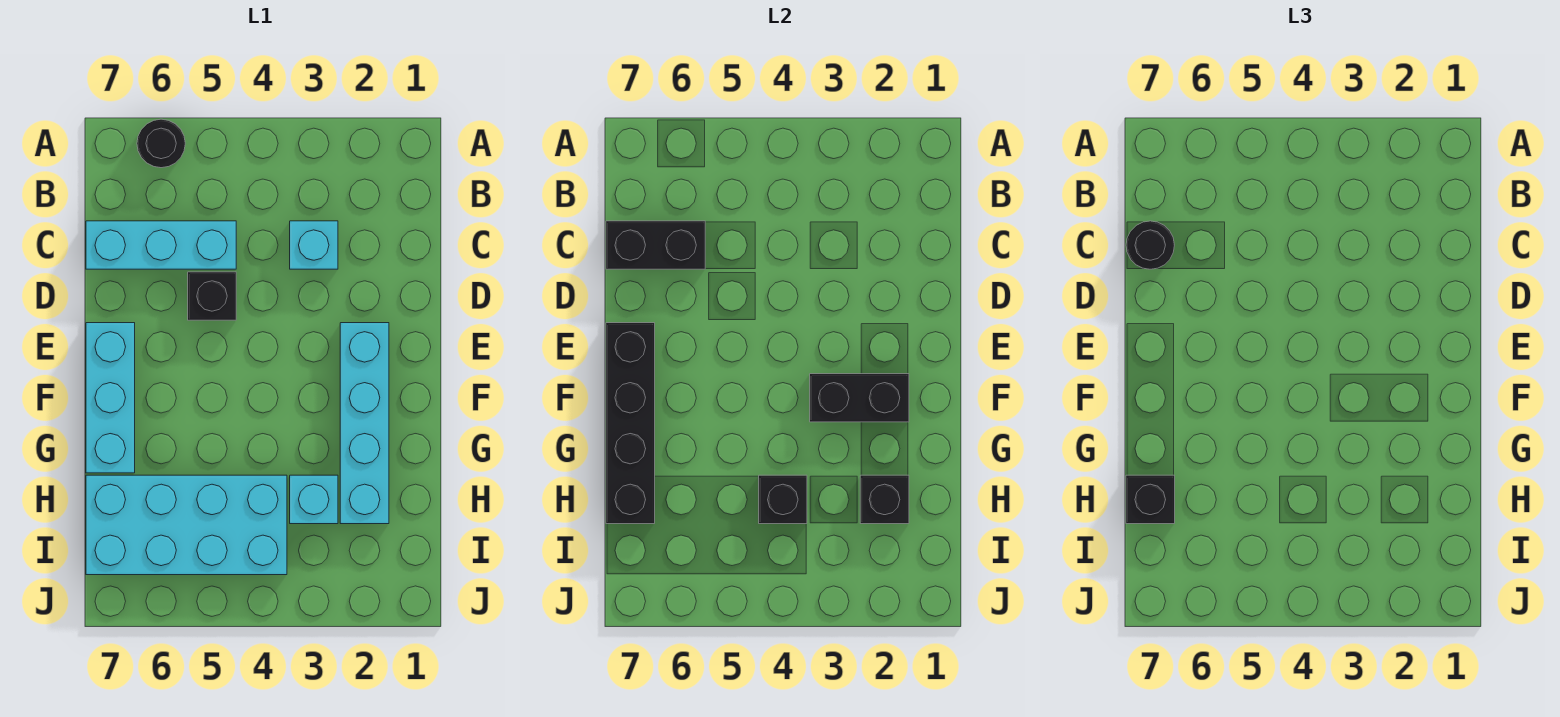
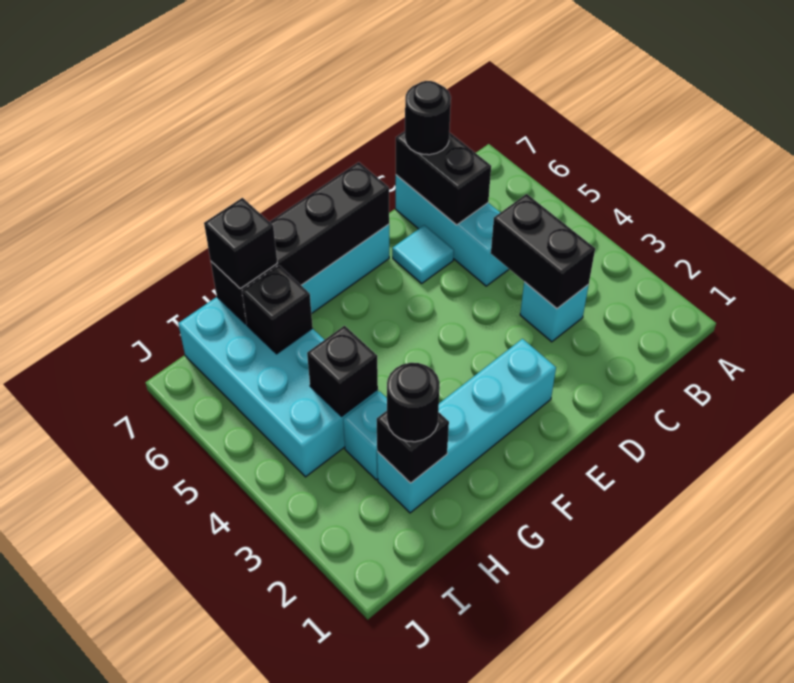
black round brick A6 level 1 -> black round brick H2 level 3
black brick D5 level 1 -> black brick H6 level 2
none -> cyan tile D6 level 1
black brick F2:F3 level 2 -> black brick C3:C4 level 2

